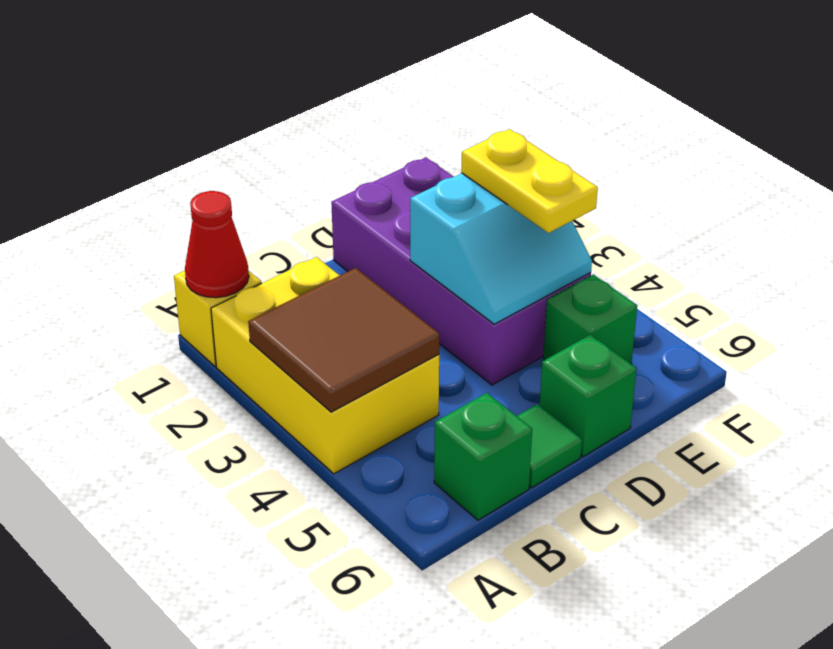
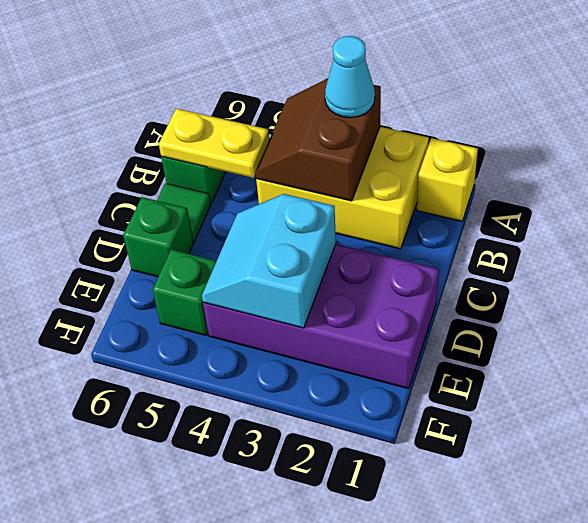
red cone A1 level 2 -> none
brown tile A3:B4 level 2 -> brown slope A3:B4 level 2 top 3
none -> cyan cone A3 level 3
yellow plate E3:E4 level 3 -> yellow plate B5:B6 level 2

